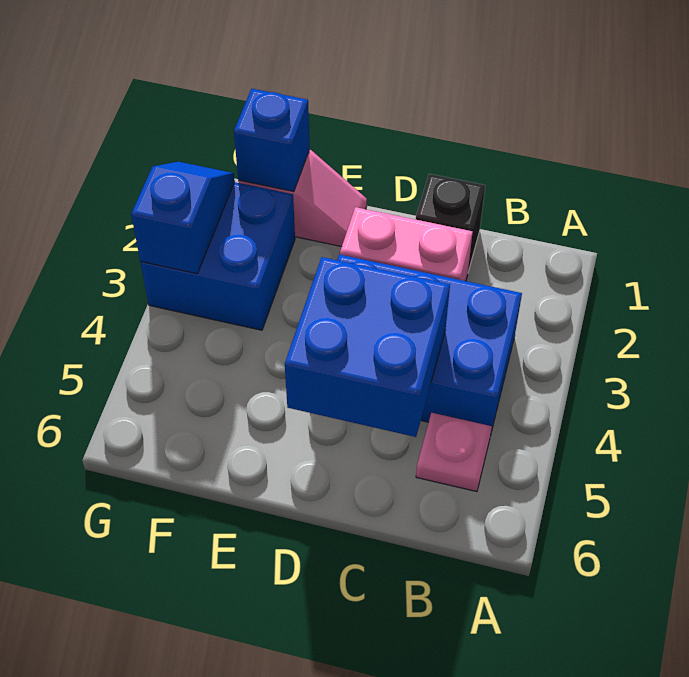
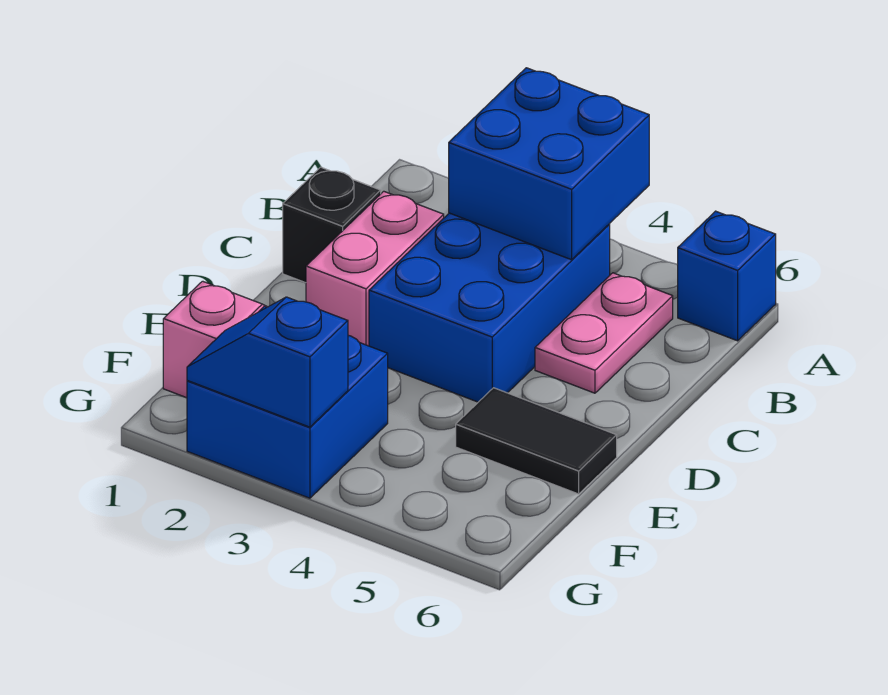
pink plate B5 level 1 -> pink plate B5:C5 level 1
blue brick C4:D5 level 2 -> blue brick A3:B4 level 2
none -> black tile E5:E6 level 1
blue brick F1 level 2 -> blue brick A6 level 1

